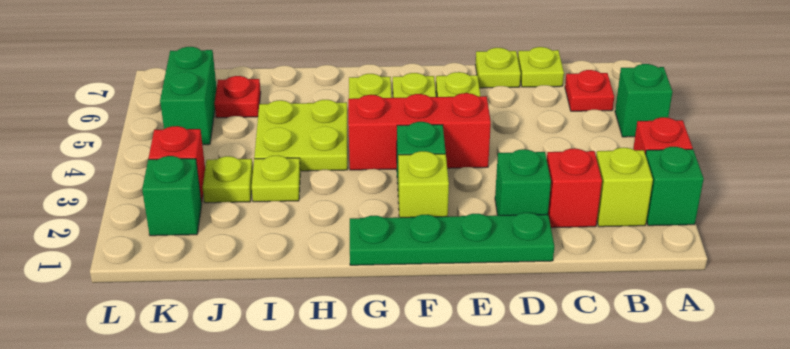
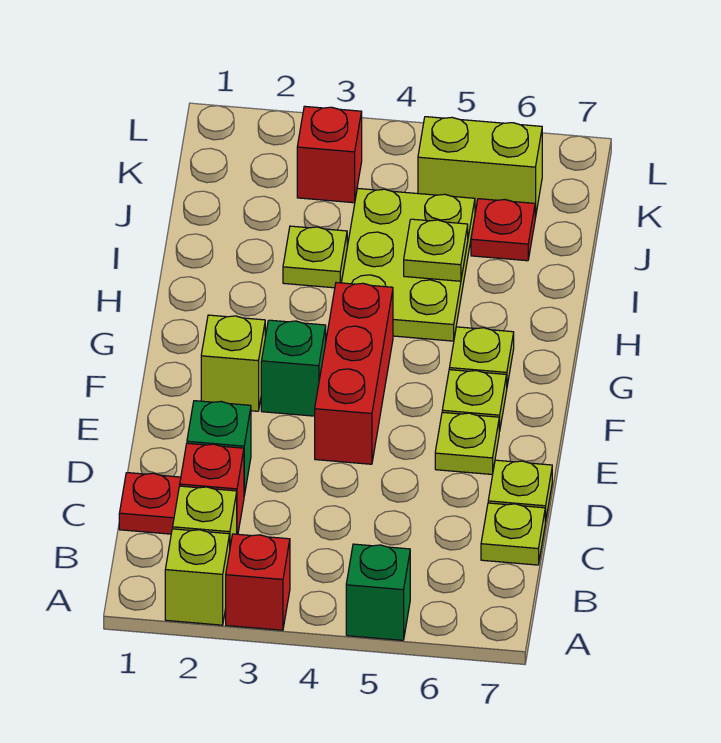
green brick A2 level 1 -> lime brick A2 level 1
red plate B6 level 1 -> red plate C1 level 1
green plate D1:G1 level 1 -> none
lime plate H4:I5 level 1 -> lime plate H4:J5 level 1
lime plate J3 level 1 -> lime plate I5 level 2
green brick K2 level 1 -> none
green brick K5:K6 level 1 -> lime brick K5:K6 level 1

